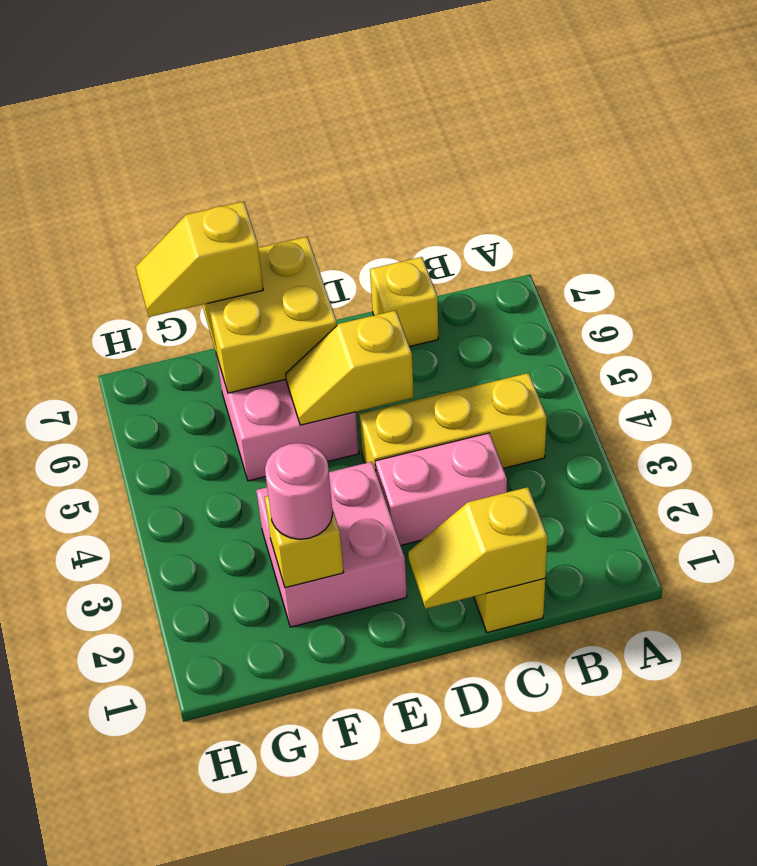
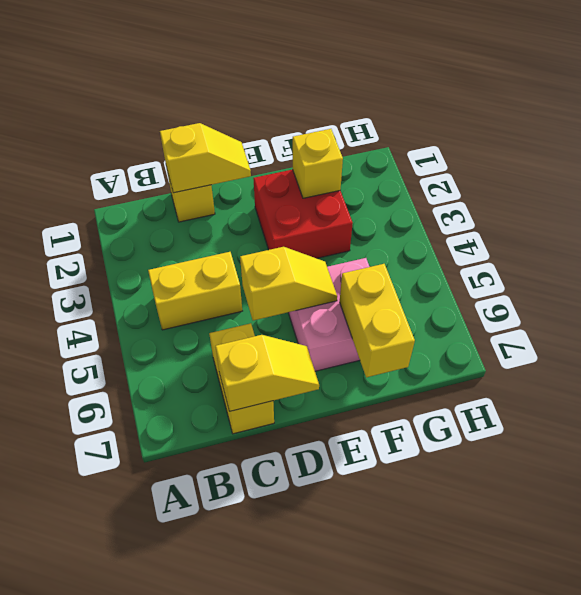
yellow brick B4:D4 level 1 -> yellow brick B4:C4 level 1
pink brick C3:D3 level 1 -> none
yellow brick C7 level 1 -> yellow brick C6:C7 level 1
pink brick E2:F3 level 1 -> red brick E2:F3 level 1
yellow brick E6:F7 level 2 -> yellow brick F6:F7 level 2
pink round brick F2 level 3 -> none
yellow slope F7:G7 level 3 top F -> yellow slope C7:D7 level 2 top C

